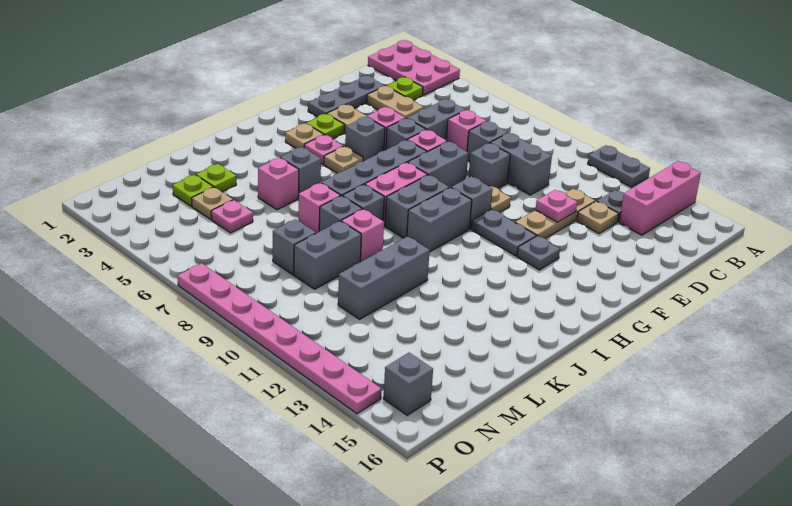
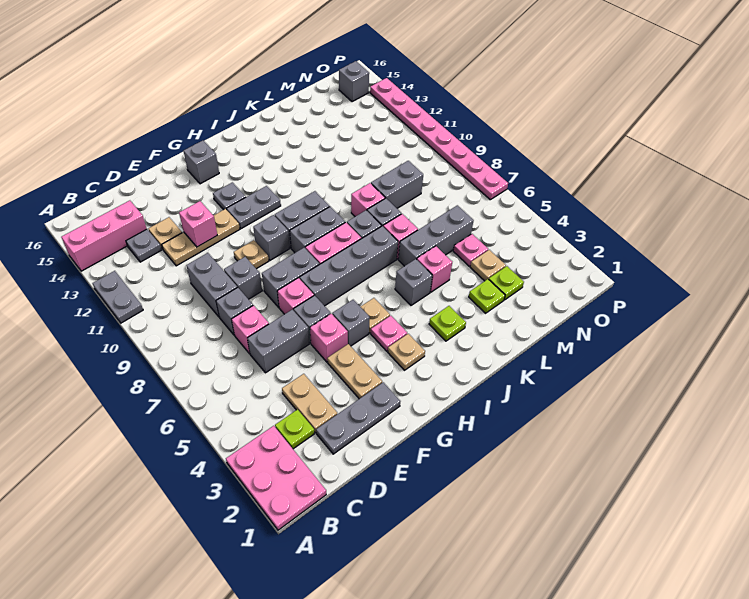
pink plate E12 level 2 -> pink brick E12 level 2
lime plate G3 level 1 -> lime plate J3 level 1
grey plate G11:G12 level 1 -> grey plate G12:H12 level 1
grey brick K11:M11 level 1 -> grey brick K6:M6 level 1
grey brick M8 level 1 -> grey brick G15 level 1

